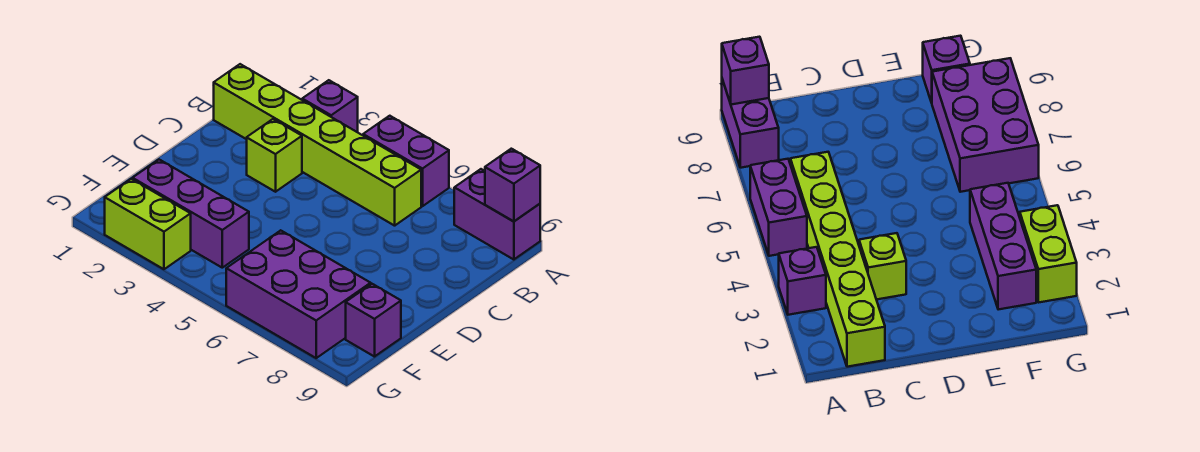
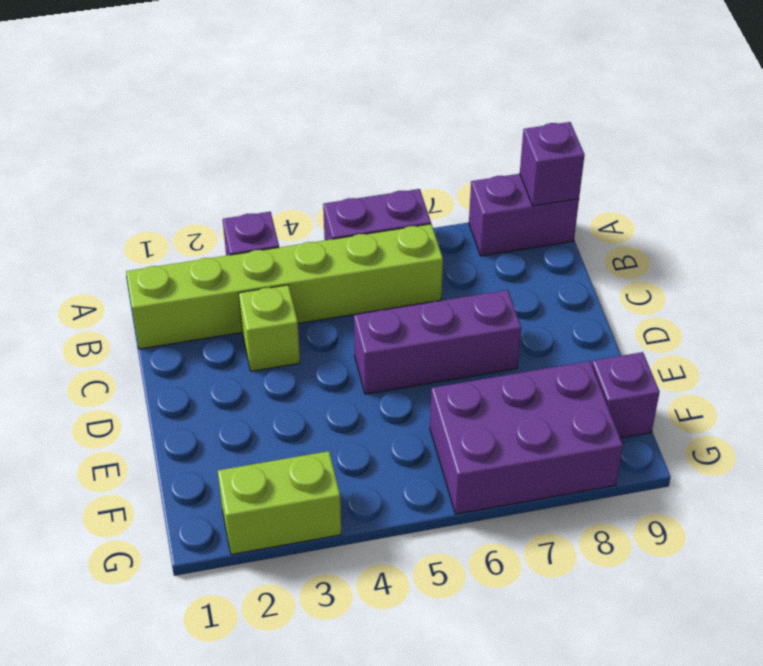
purple brick F2:F4 level 1 -> purple brick D5:D7 level 1

